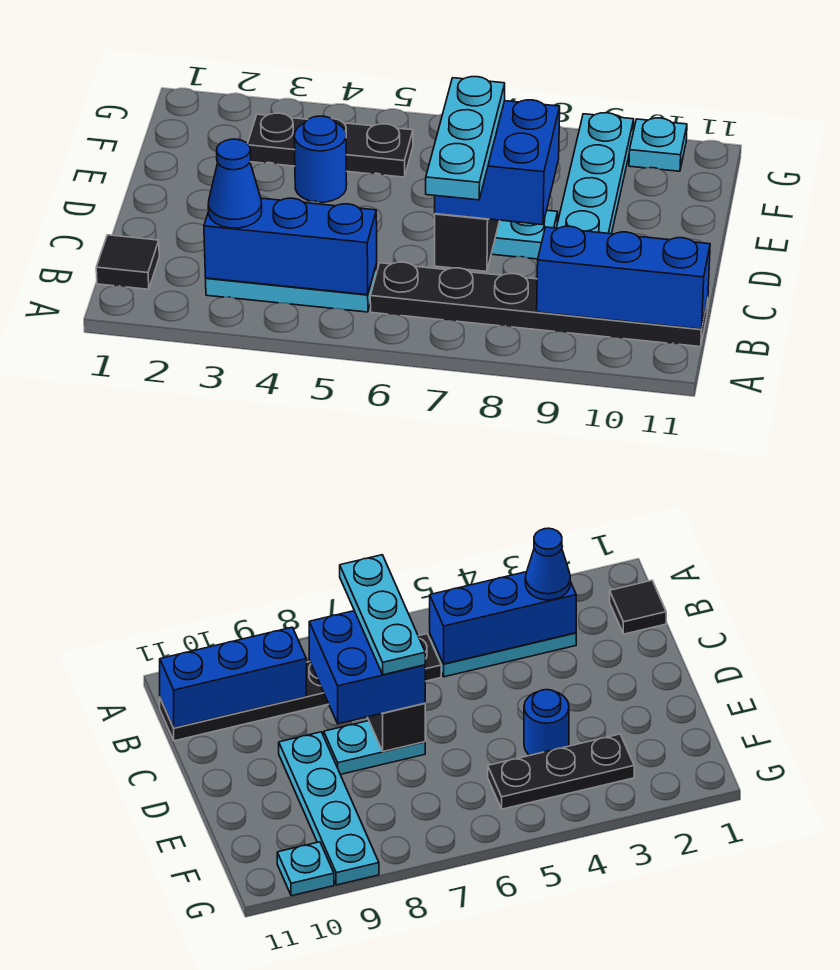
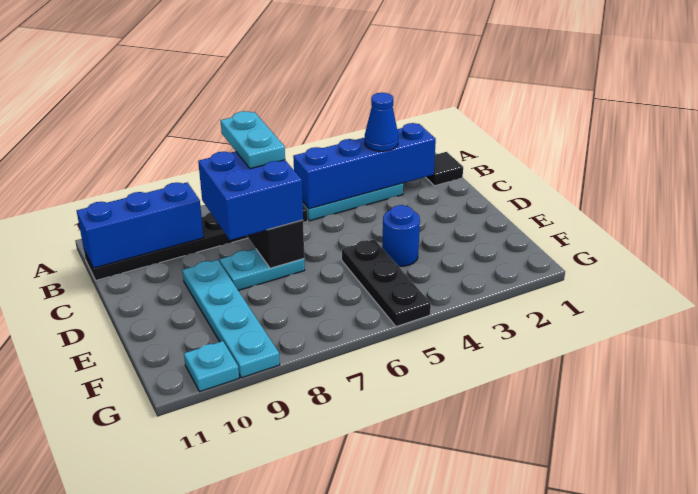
blue brick B3:B5 level 2 -> blue brick B2:B5 level 2
cyan plate B7:D7 level 4 -> cyan plate B7:C7 level 4
black plate F3:F5 level 1 -> black plate E5:G5 level 1

